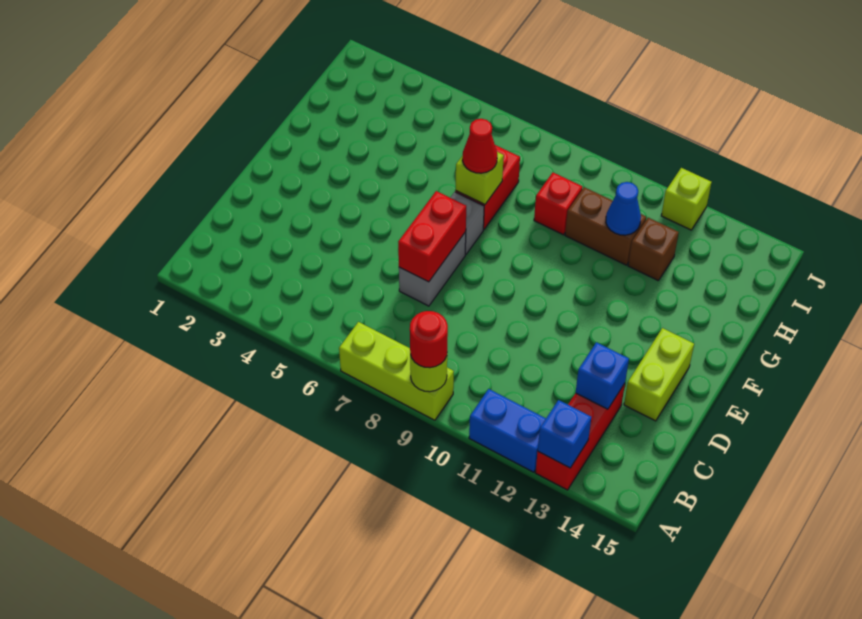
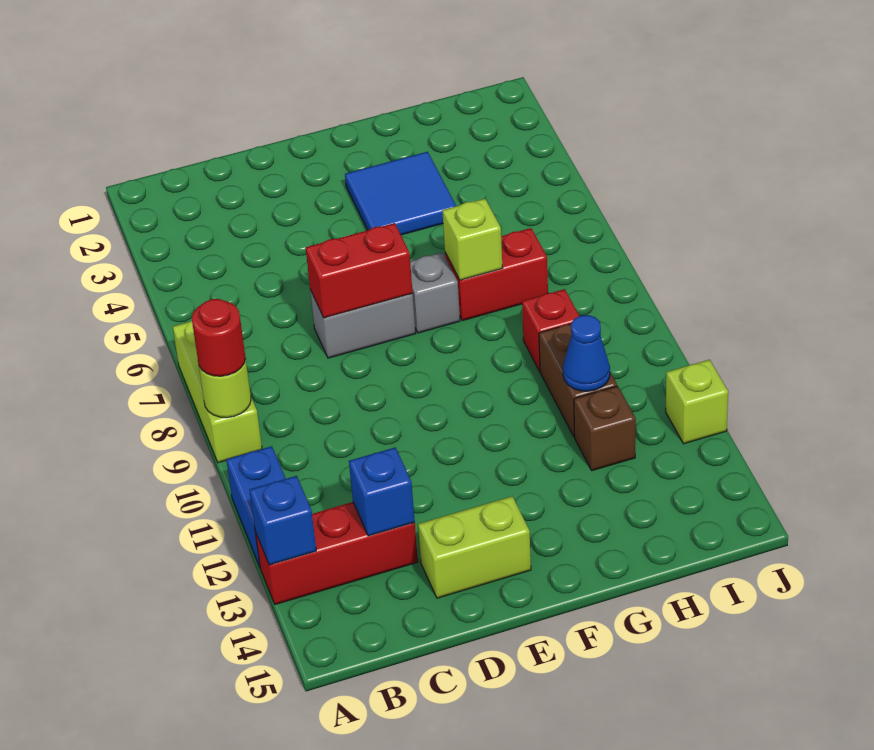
none -> blue tile F3:G4 level 1
red cone G7 level 3 -> none

